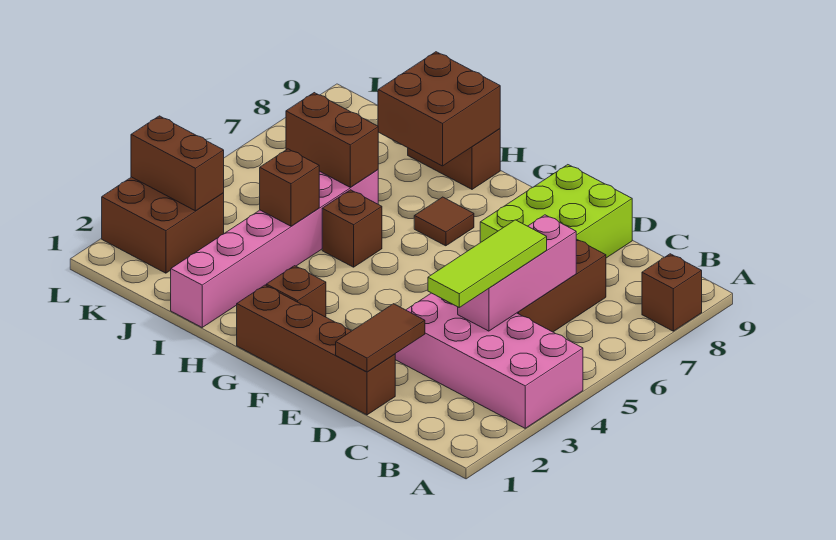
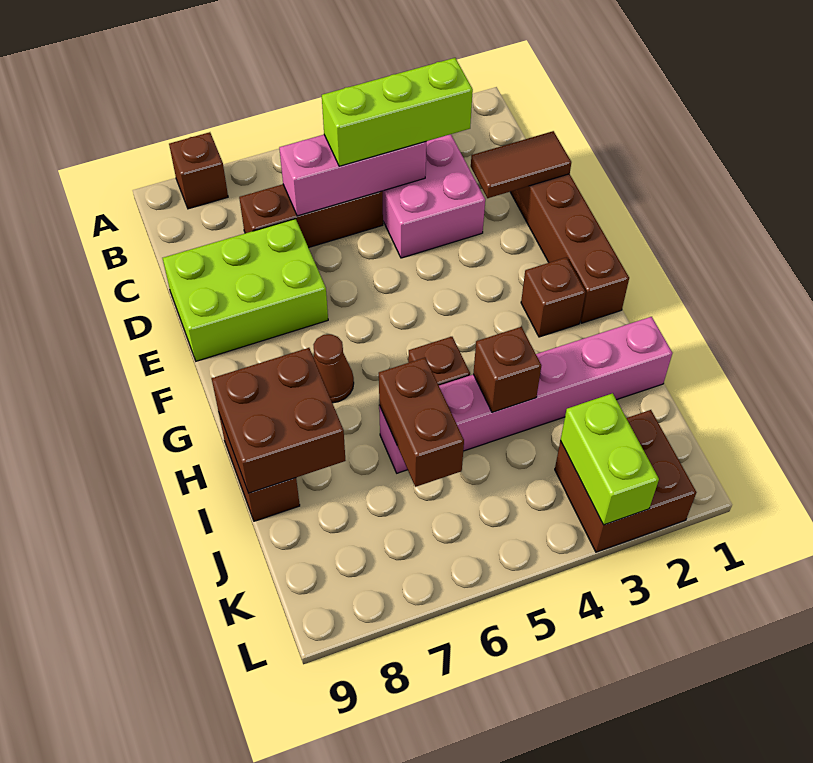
lime tile C3:C5 level 3 -> lime brick C3:C5 level 3
brown tile G7 level 1 -> brown cone G7 level 1
brown brick K3:L3 level 2 -> lime brick K3:L3 level 2

